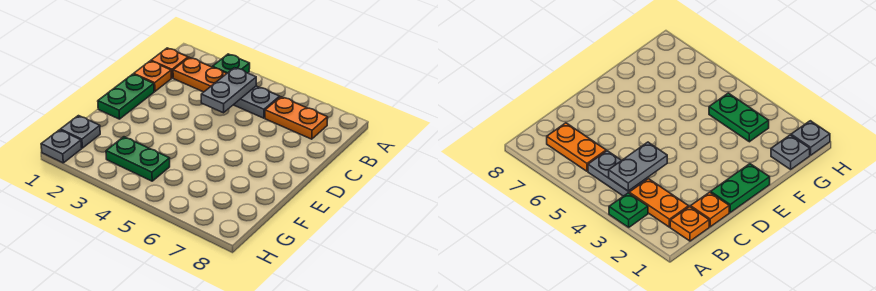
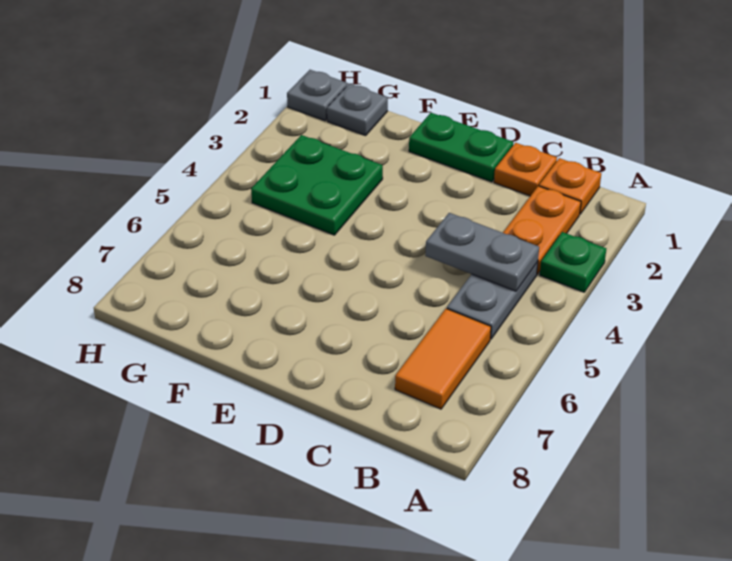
orange plate B6:B7 level 1 -> orange tile B6:B7 level 1
green plate G3:G4 level 1 -> green plate F3:G4 level 1

